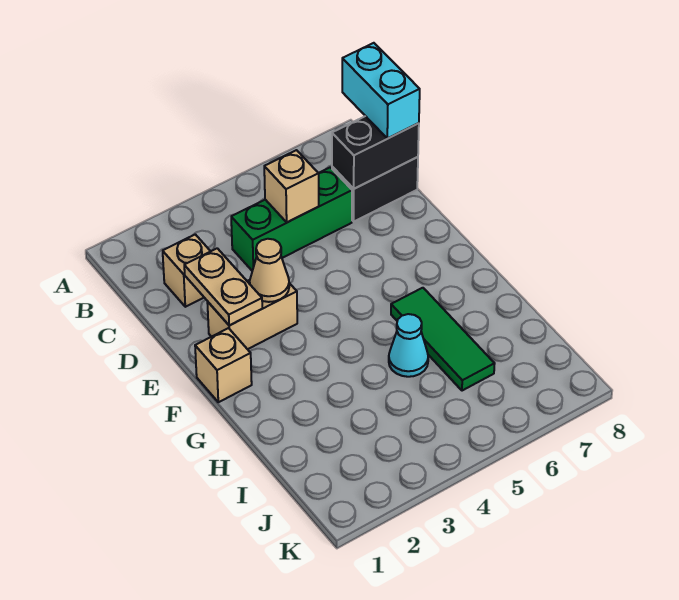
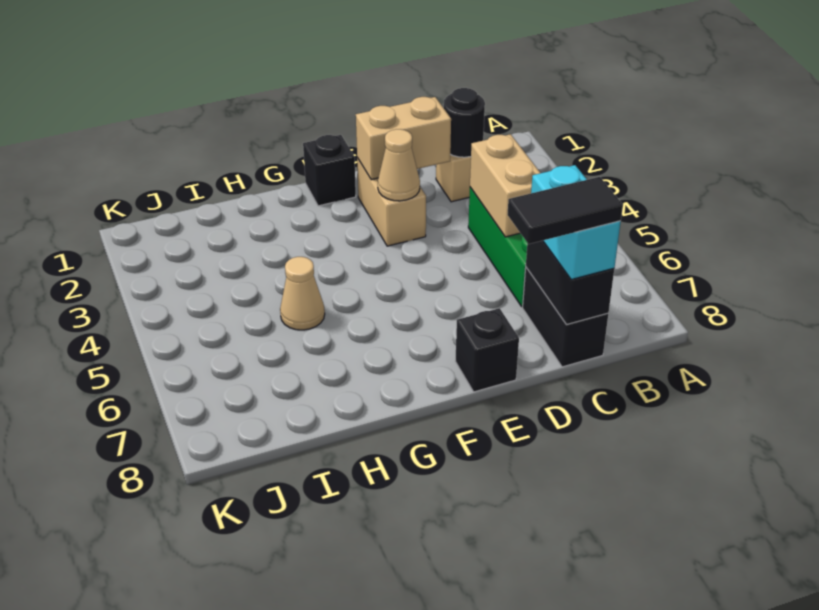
cyan brick B8:C8 level 3 -> cyan brick C7:C8 level 3
none -> black round brick C2 level 2
tan brick C5 level 2 -> tan brick C4:C5 level 2
none -> black tile C8:D8 level 4
tan plate D2:E2 level 2 -> tan brick D2:E2 level 2
none -> black brick E8 level 1
tan brick F1 level 1 -> black brick F1 level 1
green tile G6:I6 level 1 -> none
cyan cone H5 level 1 -> tan cone H5 level 1

